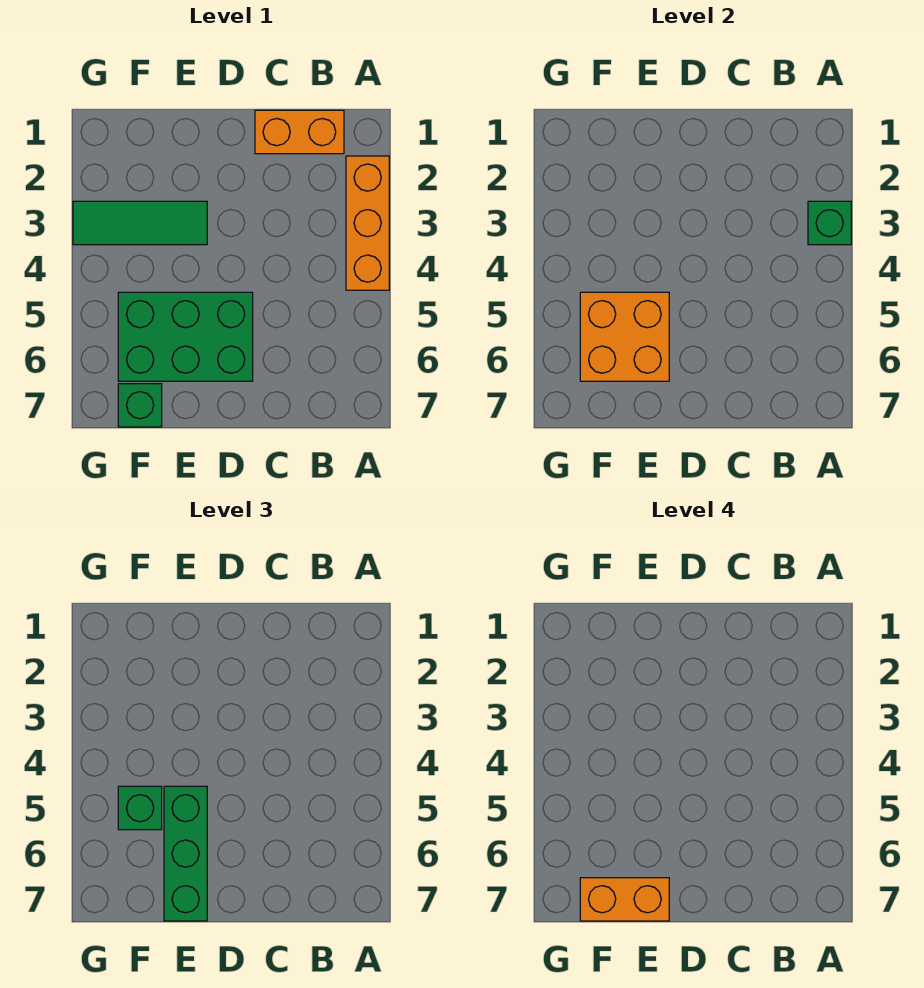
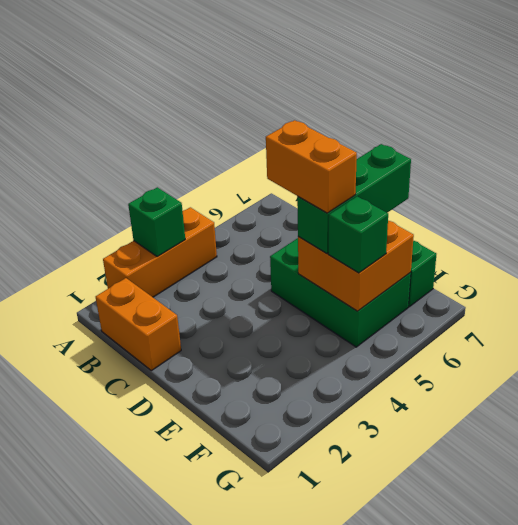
green tile E3:G3 level 1 -> none
orange brick E7:F7 level 4 -> orange brick D5:E5 level 4

